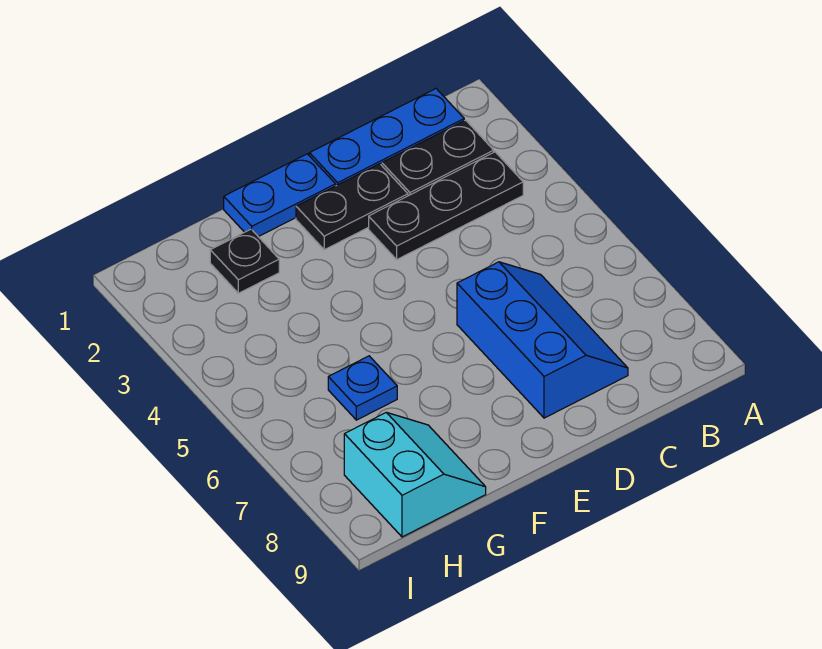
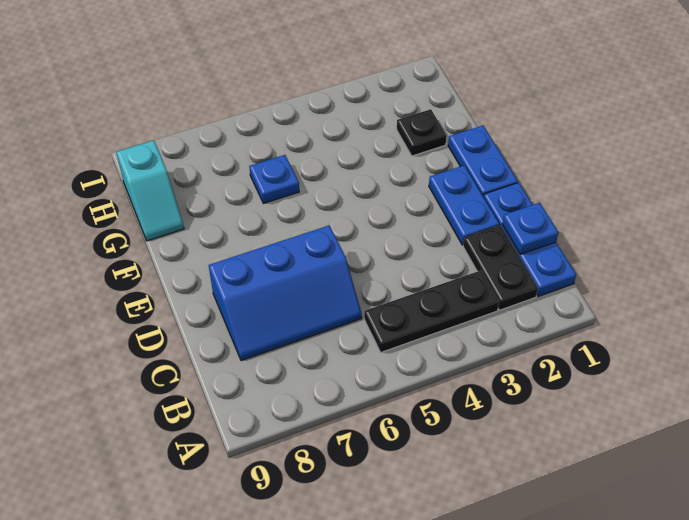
black plate B3:D3 level 1 -> black plate B3:B5 level 1
none -> blue plate C1 level 2
black plate D2:E2 level 1 -> blue plate D2:E2 level 1
cyan slope G8:H9 level 1 top H -> cyan slope G9:H9 level 1 top H

